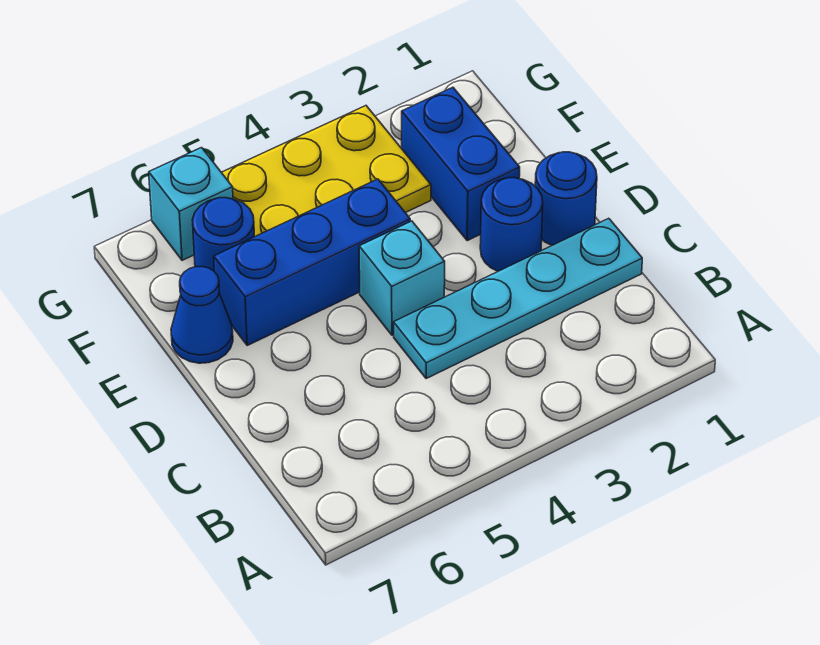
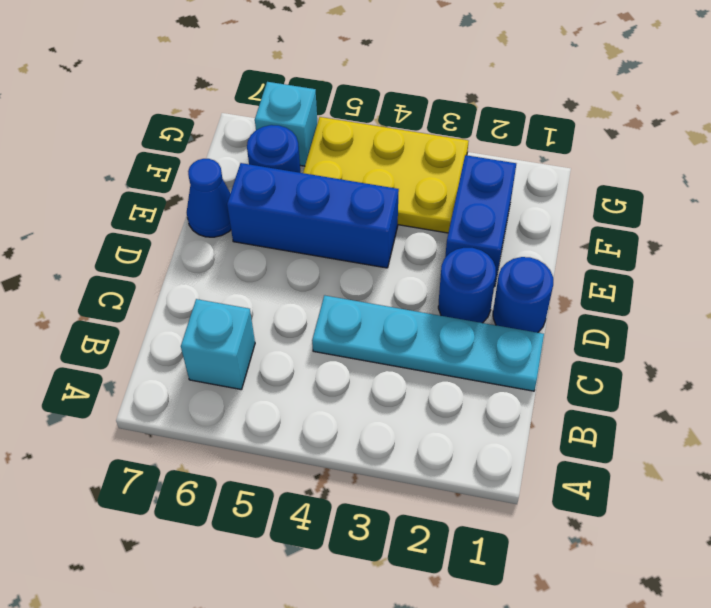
cyan brick D4 level 1 -> cyan brick B6 level 1

